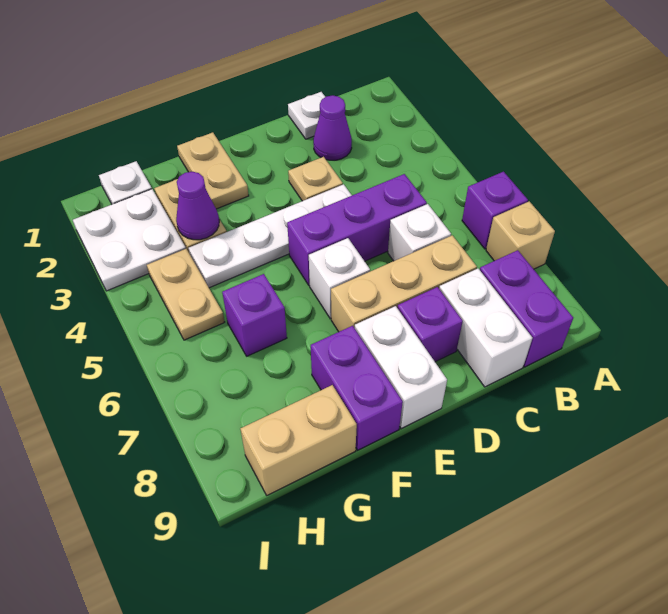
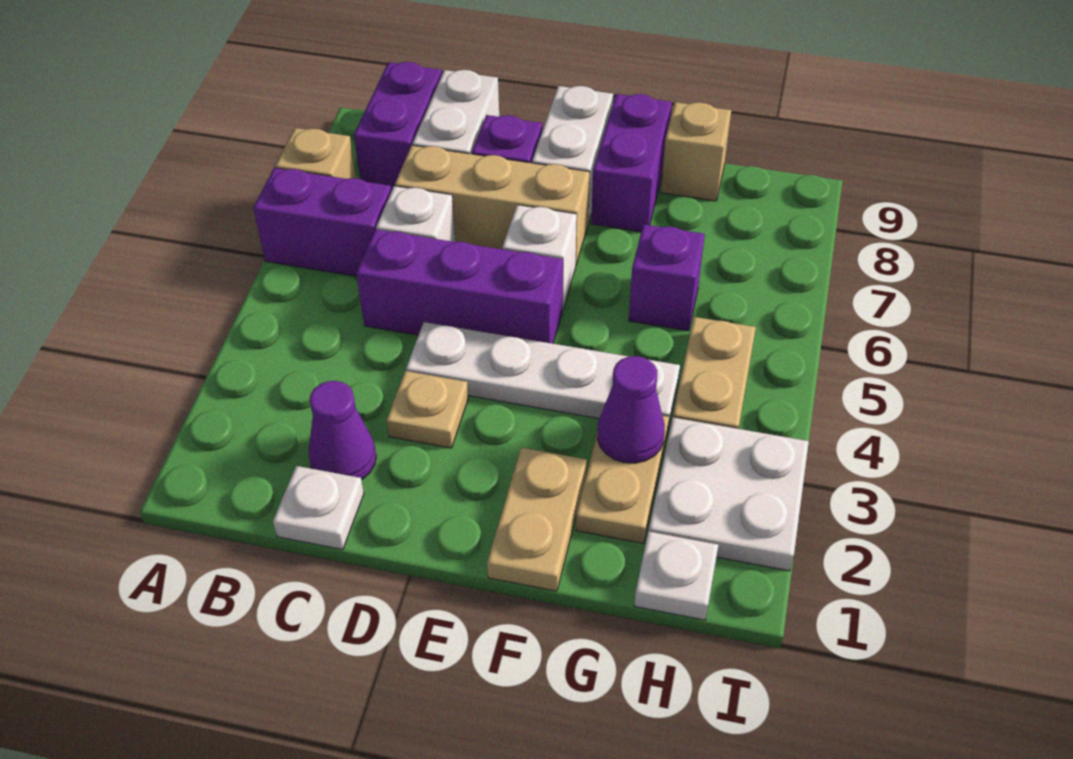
purple brick A6 level 1 -> purple brick A6:B6 level 1
tan brick G9:H9 level 1 -> tan brick G9 level 1

